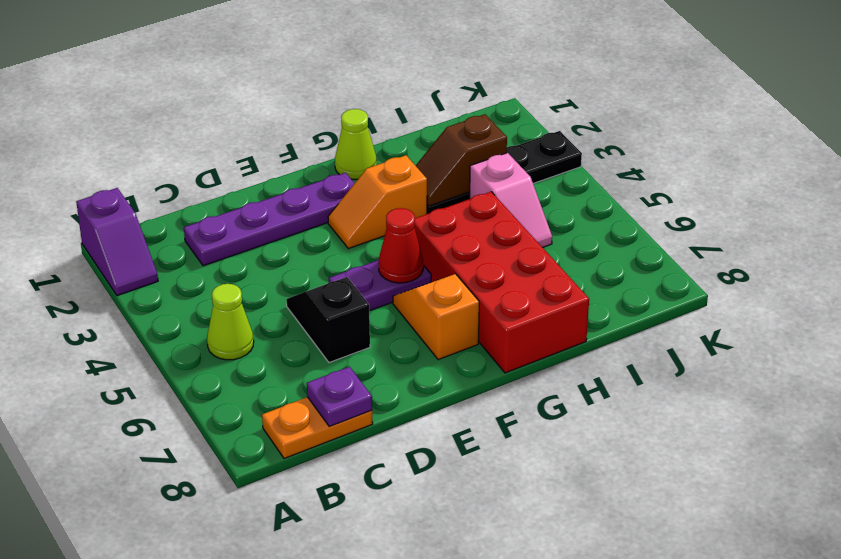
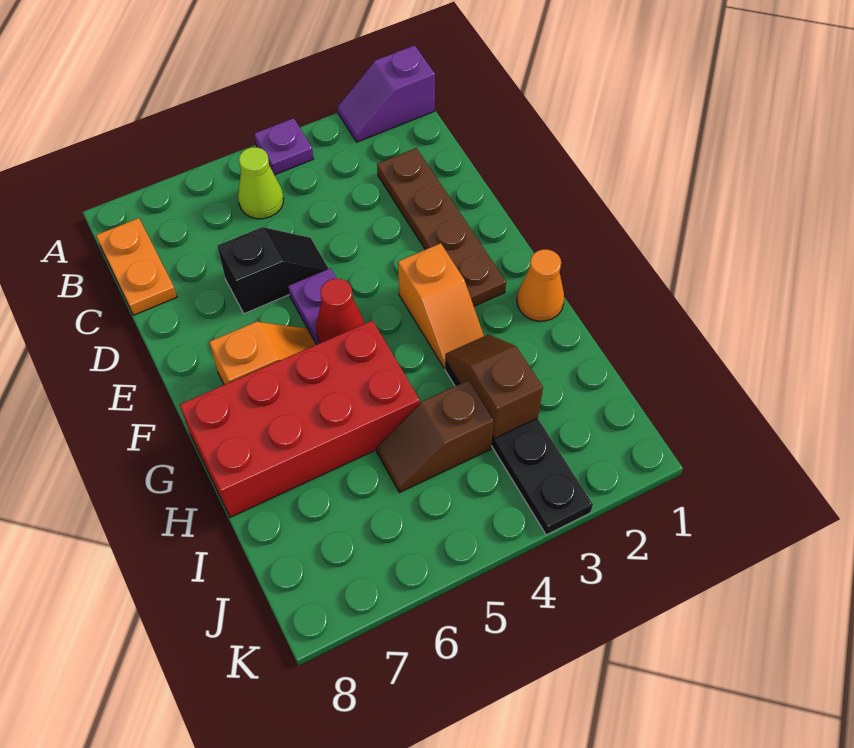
purple plate C2:F2 level 1 -> brown plate C2:F2 level 1
purple plate C8 level 2 -> purple plate A4 level 1
orange slope F3:G3 level 1 top G -> orange slope F3:G3 level 1 top F
lime cone G1 level 1 -> orange cone G1 level 1
pink slope I4:I5 level 1 top 4 -> brown slope I4:I5 level 1 top 4

